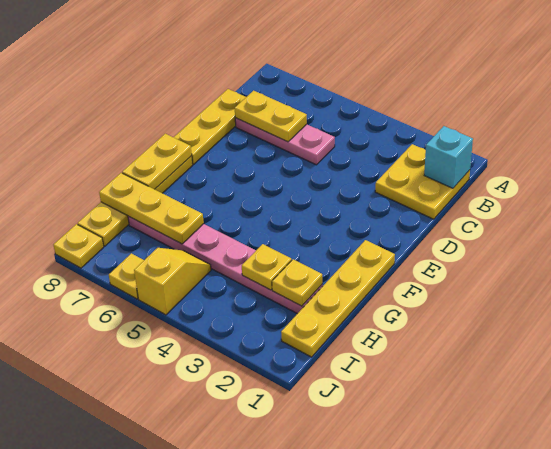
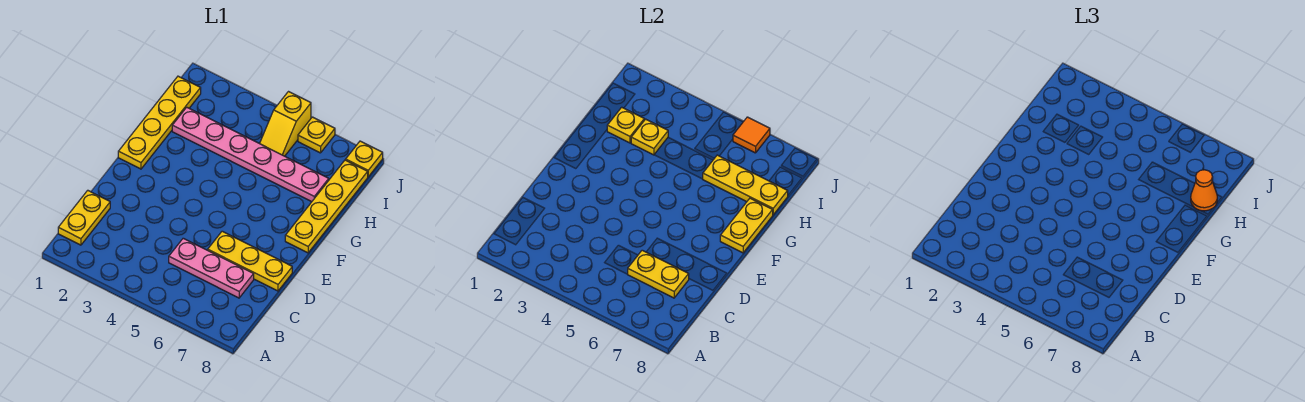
yellow plate B1:C2 level 1 -> yellow plate B1:C1 level 1
cyan brick B1 level 2 -> none
yellow plate C8:E8 level 1 -> yellow plate D6:D8 level 1
none -> orange cone H8 level 3
none -> orange tile J6 level 2

